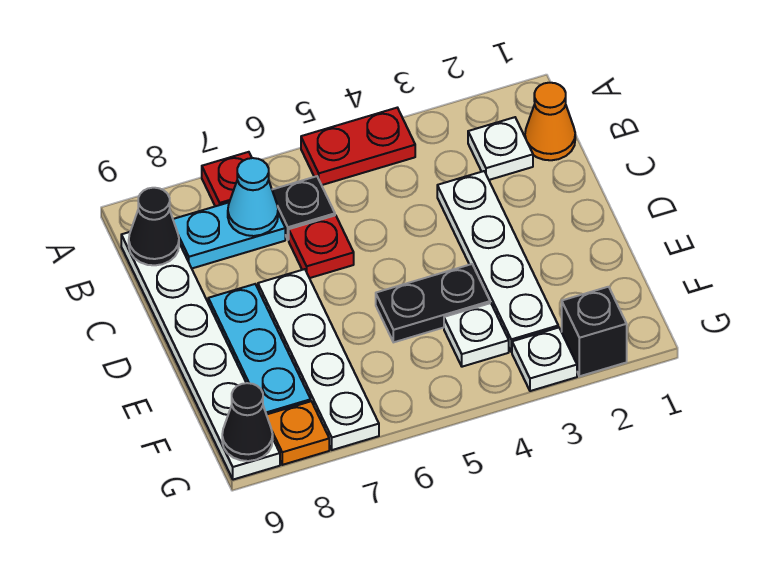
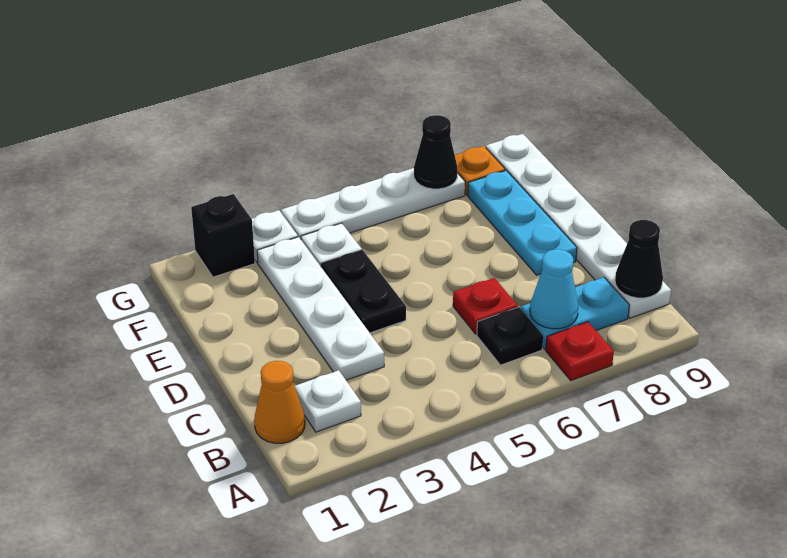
red plate A4:A5 level 1 -> none
white plate D7:G7 level 1 -> white plate G4:G7 level 1
black plate E4:E5 level 1 -> black plate D4:E4 level 1
black cone G9 level 2 -> black cone G7 level 2

